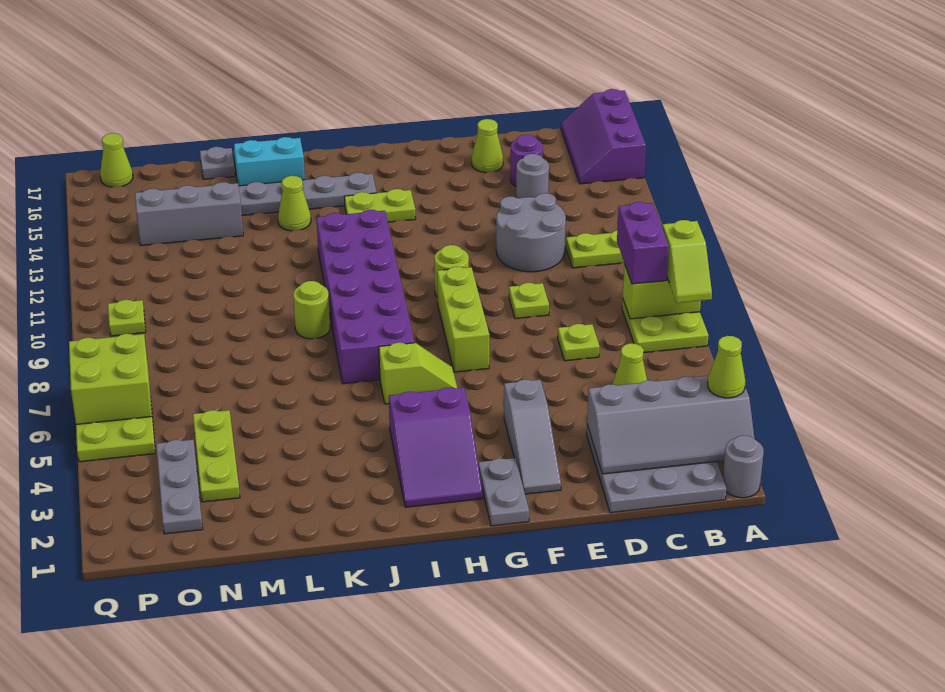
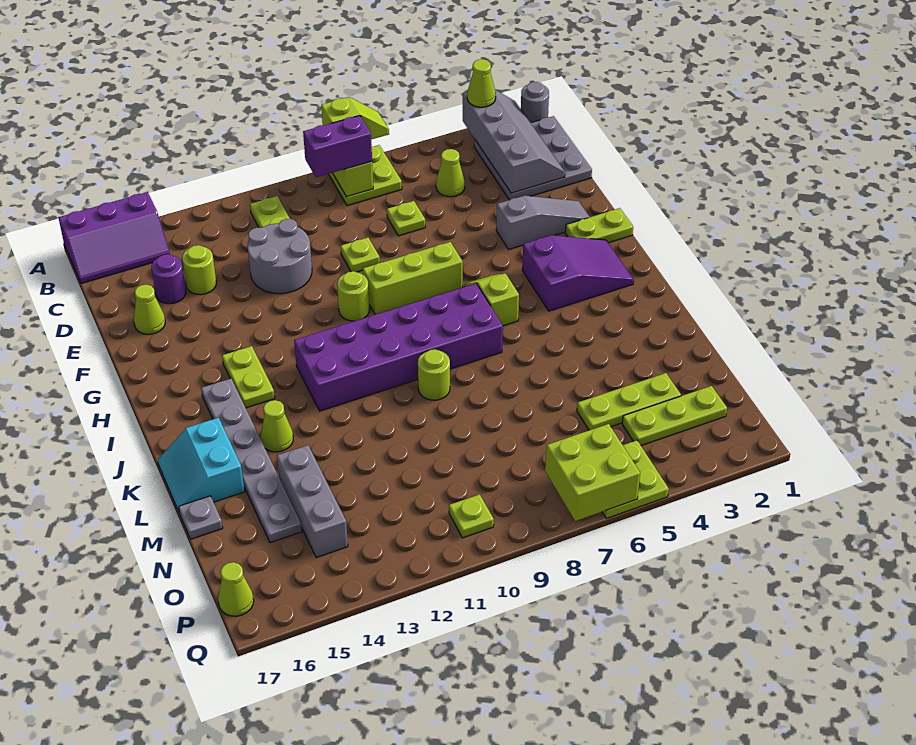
grey round brick D14 level 1 -> lime round brick D14 level 1
grey plate G1:G2 level 1 -> lime plate G1:G2 level 1
grey plate O2:O4 level 1 -> lime plate O2:O4 level 1

